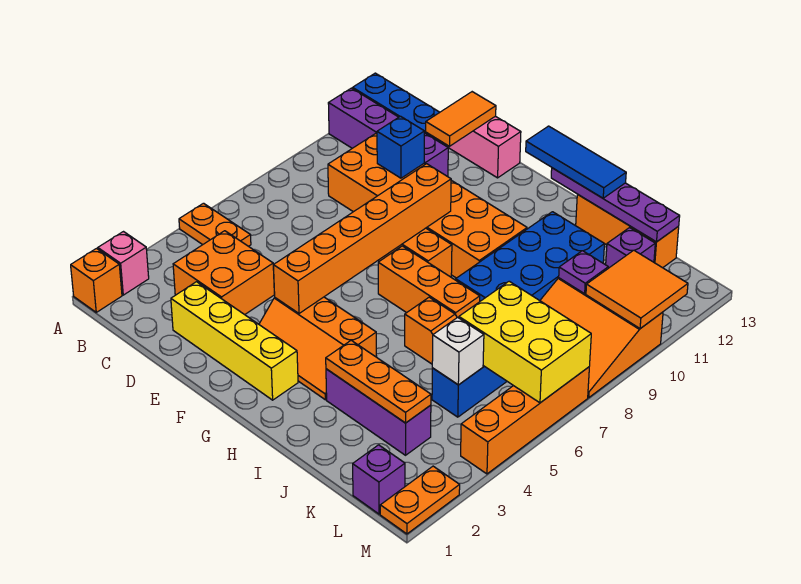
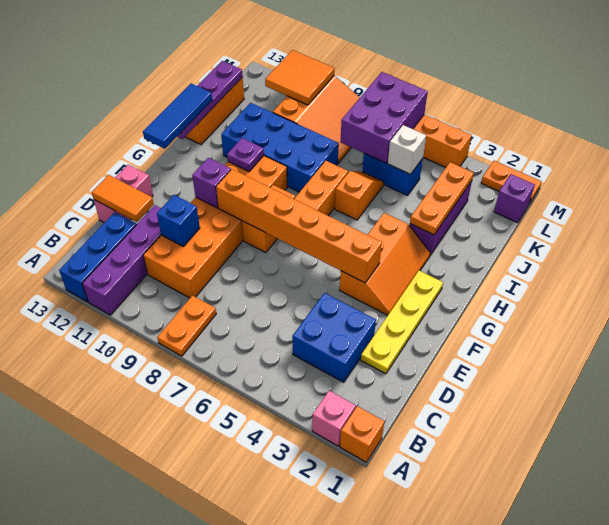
orange plate A5:B5 level 1 -> orange plate A8:B8 level 1
orange brick C3:D4 level 1 -> blue brick C3:D4 level 1
yellow brick D2:G2 level 1 -> yellow plate D2:G2 level 1
yellow brick K6:M7 level 2 -> purple brick K6:M7 level 2
purple plate K10 level 2 -> purple plate H10 level 2
purple brick K12 level 1 -> purple brick F10 level 2

